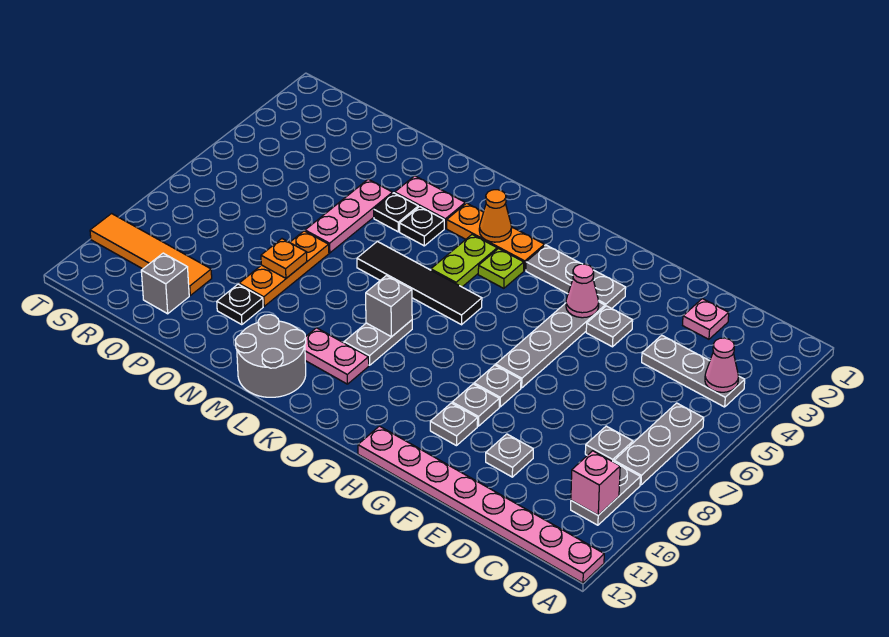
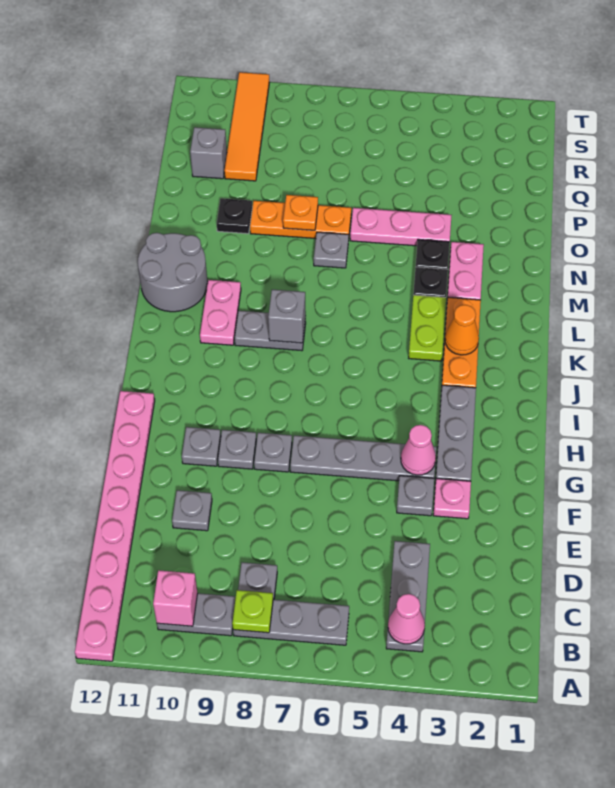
pink plate D2 level 1 -> pink plate F3 level 1
lime plate J4 level 1 -> lime plate B8 level 2
black tile J6:M6 level 1 -> none
lime plate K4:K5 level 1 -> lime plate K4:L4 level 1
none -> grey plate N7 level 1

